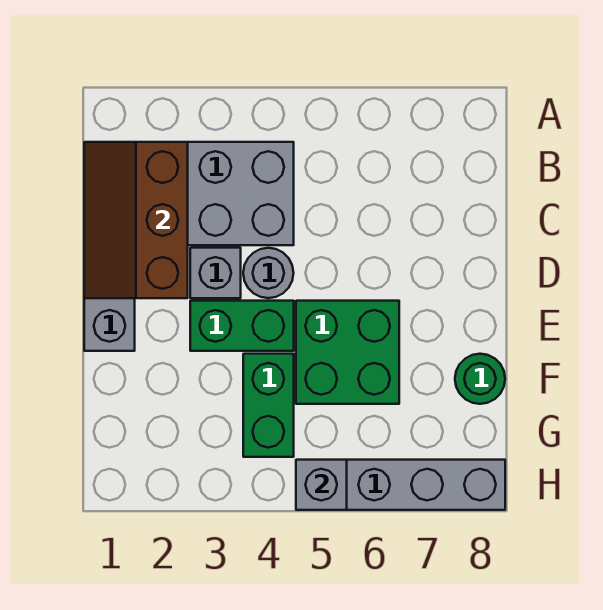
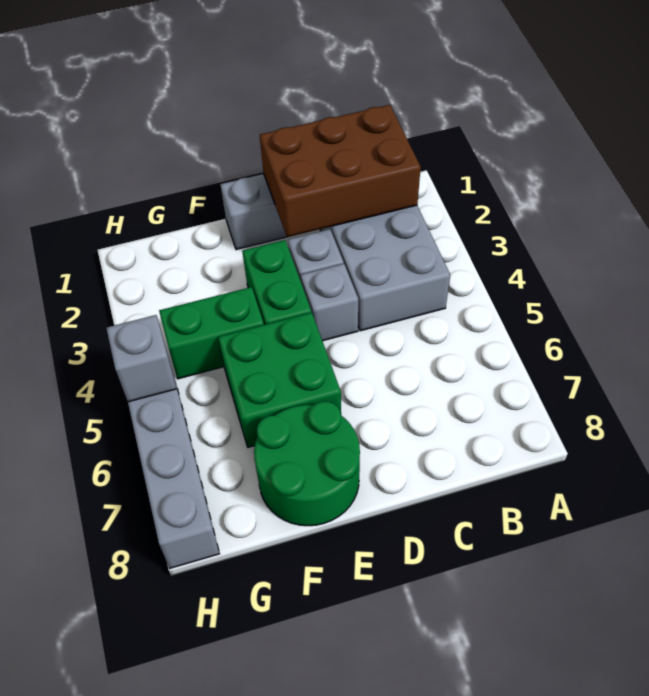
brown slope B1:D2 level 2 top 2 -> brown brick B1:D2 level 2
grey round brick D4 level 1 -> grey brick D4 level 1
green round brick F8 level 1 -> green round brick E7:F8 level 1

